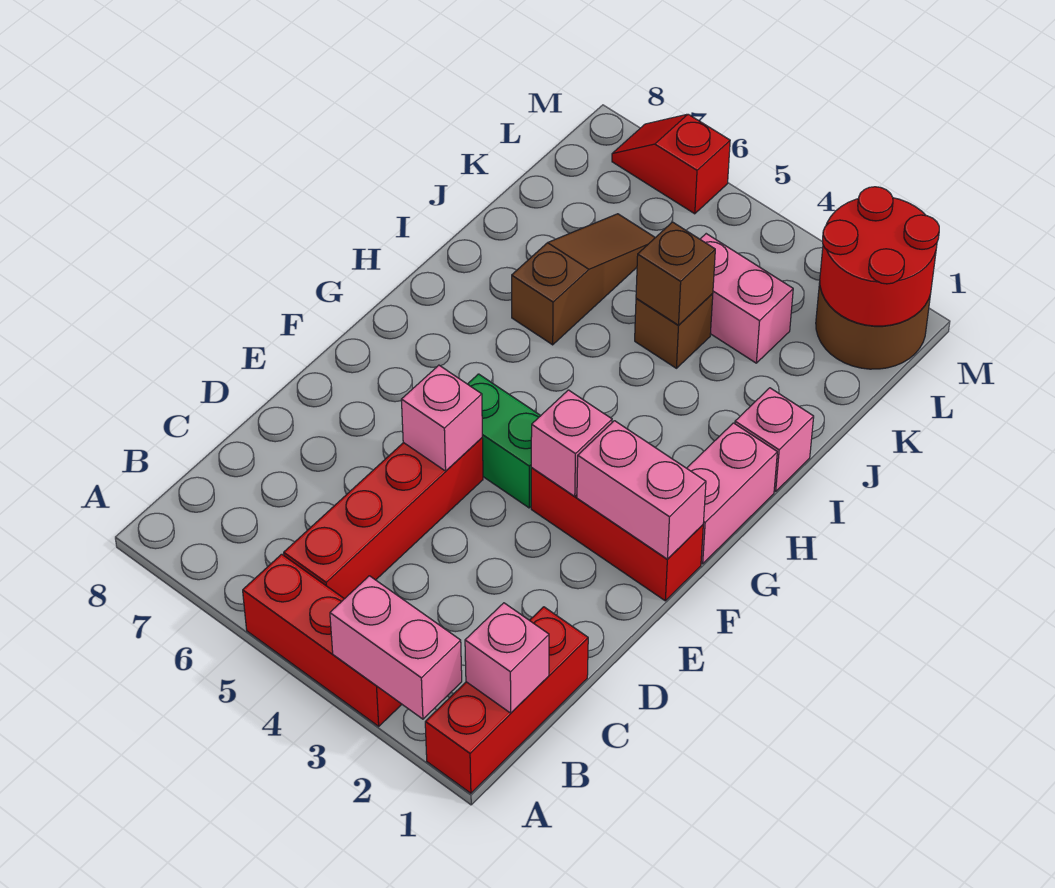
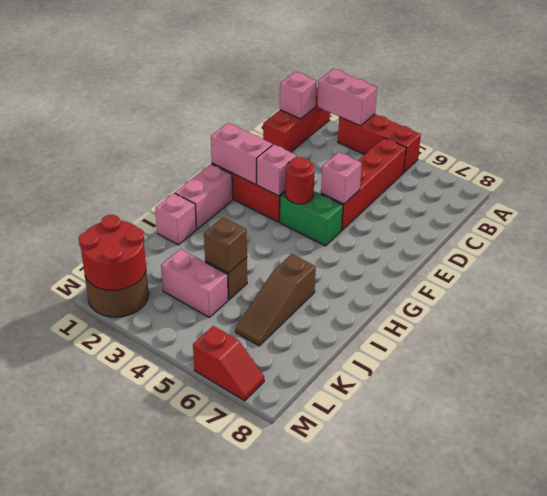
none -> red round brick F4 level 2

